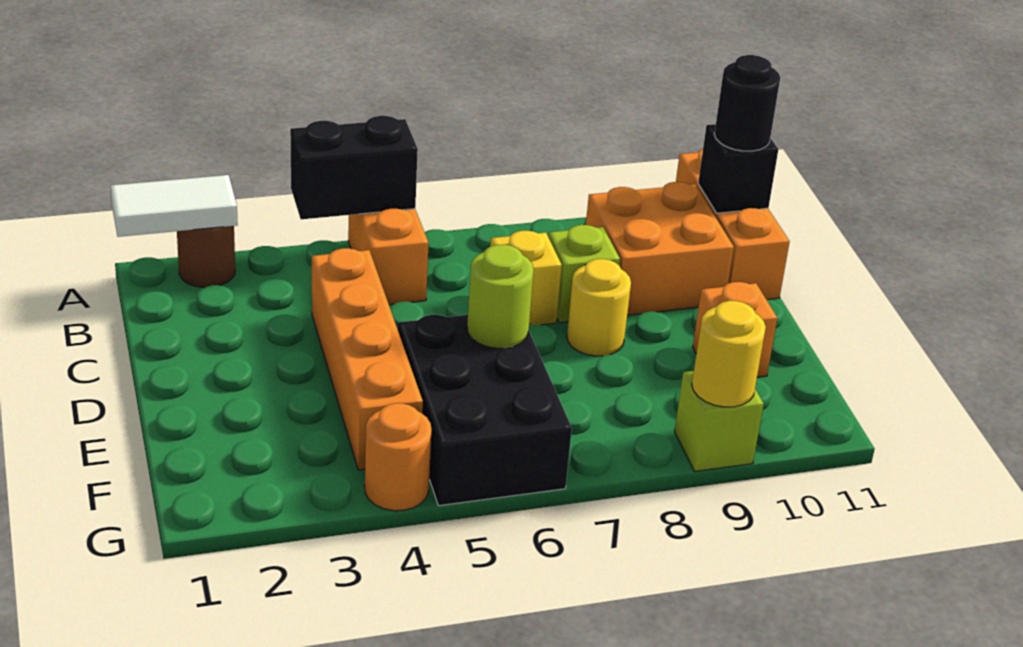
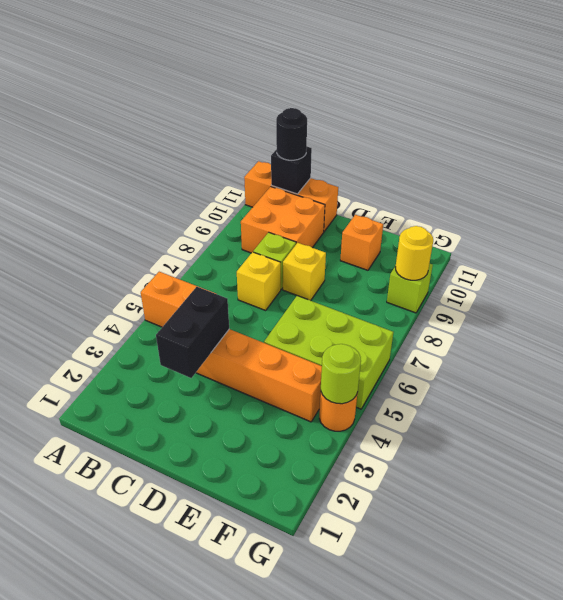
white tile A1:A2 level 2 -> none
brown round brick A2 level 1 -> none
black brick A4:A5 level 2 -> black brick C3:C4 level 2
yellow round brick D8 level 1 -> yellow brick D8 level 1
black brick E5:G6 level 1 -> lime brick E5:G6 level 1
lime round brick E6 level 2 -> lime round brick G4 level 2

